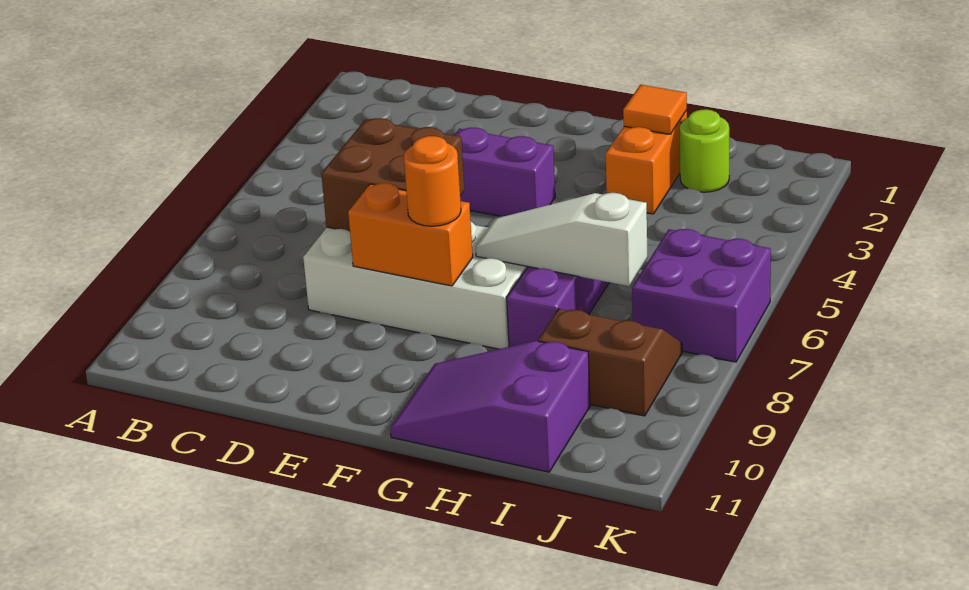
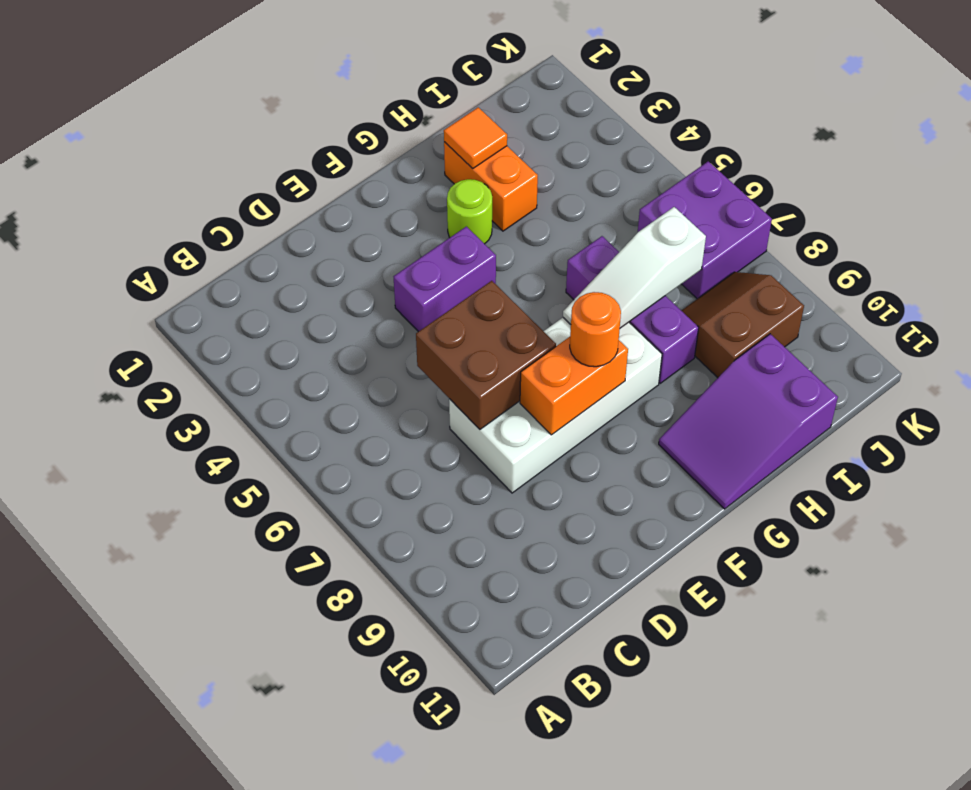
lime round brick I2 level 1 -> lime round brick G3 level 1

